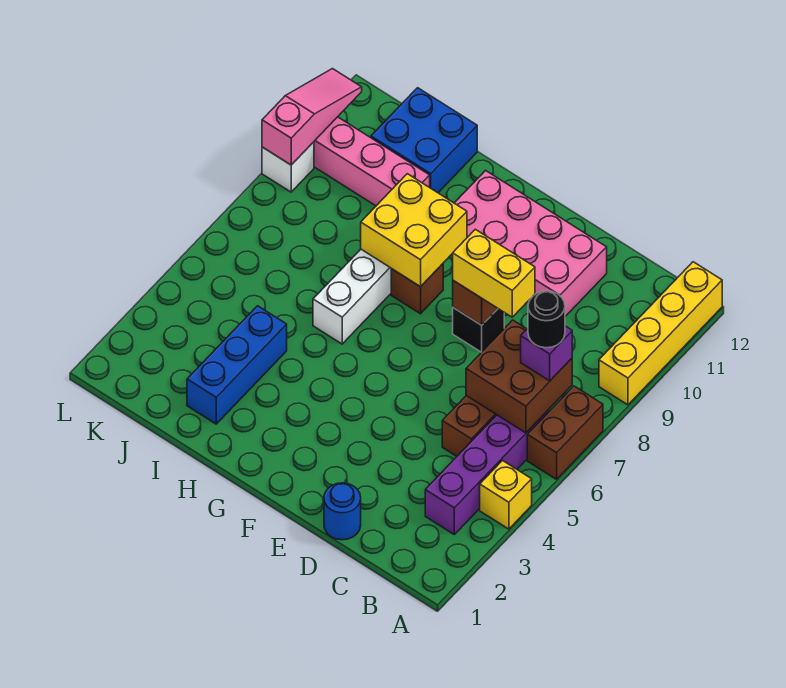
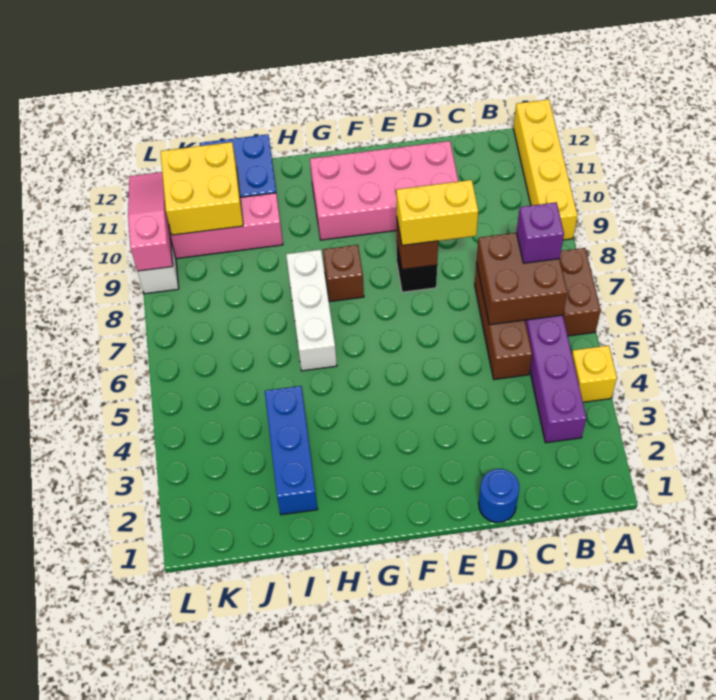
black round brick B7 level 4 -> none
yellow brick G8:H9 level 2 -> yellow brick J10:K11 level 2

